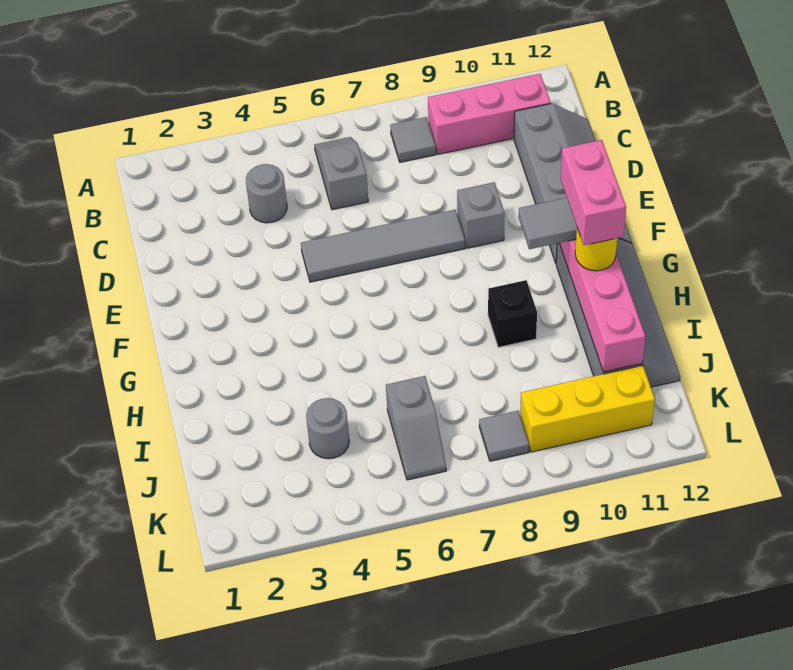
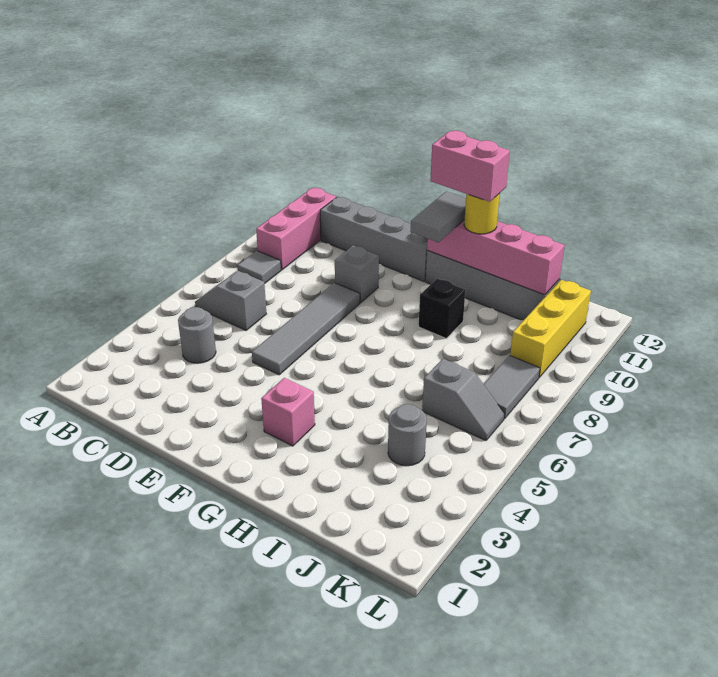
none -> pink brick G3 level 1
grey tile K8 level 1 -> grey tile K7:K8 level 1

